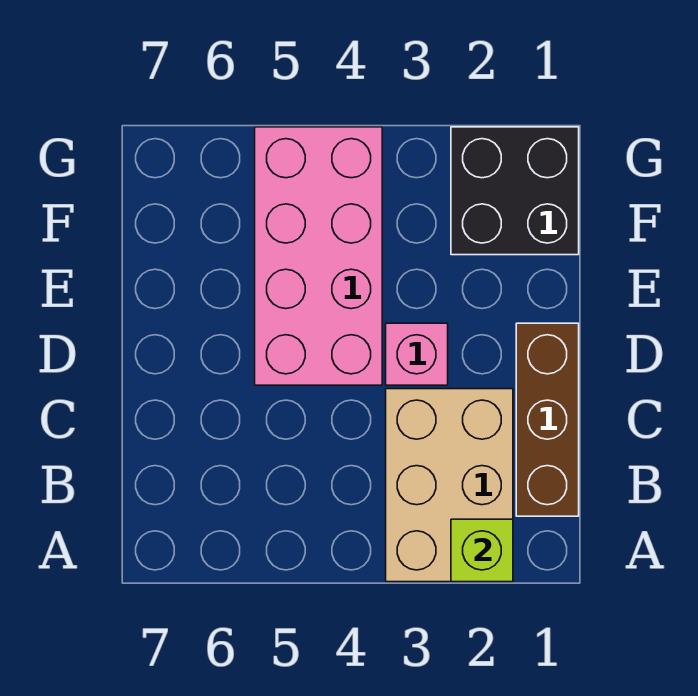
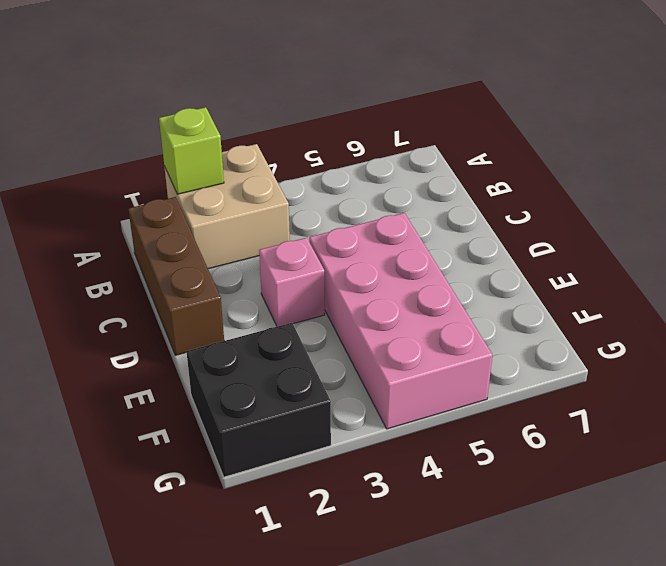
tan brick A2:C3 level 1 -> tan brick A2:B3 level 1

